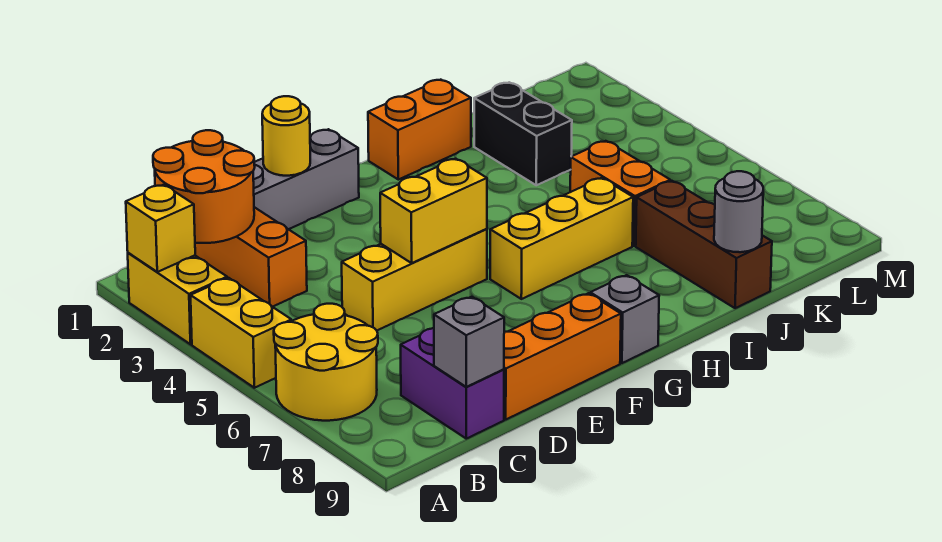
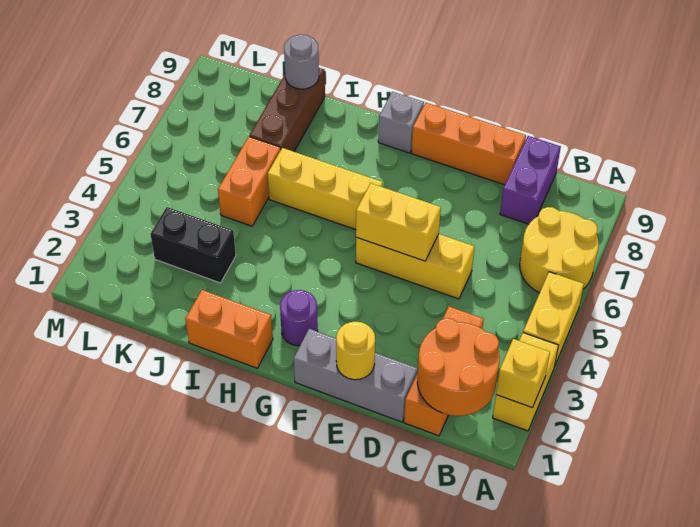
grey brick C9 level 2 -> none
none -> purple round brick G2 level 1
black brick J2:J3 level 1 -> black brick J3:K3 level 1

